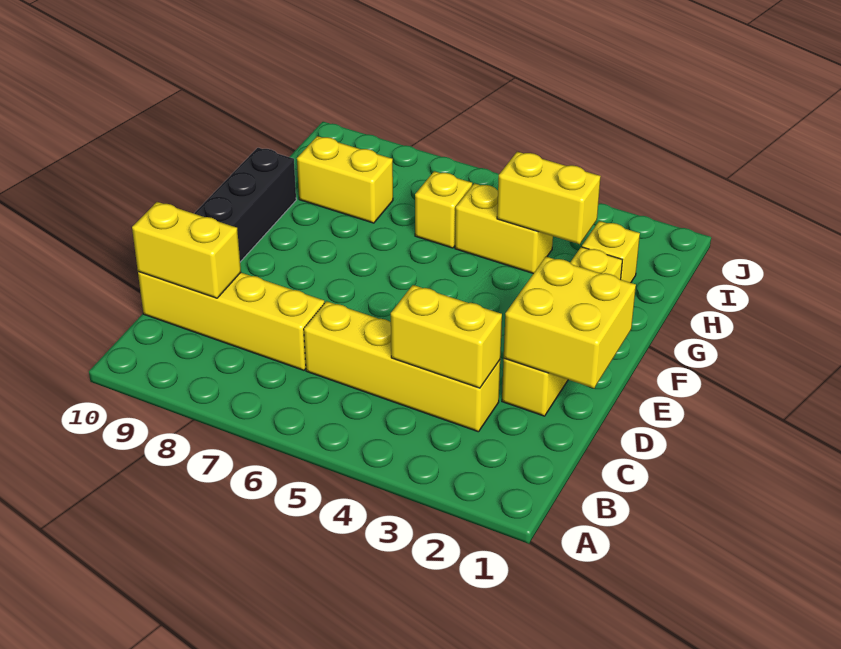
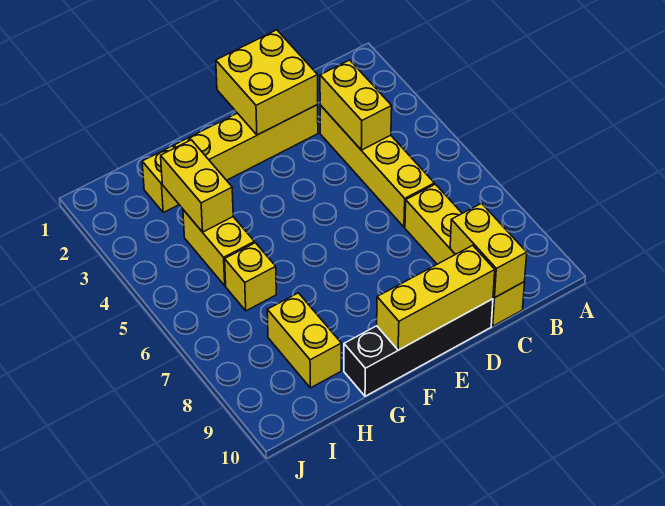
none -> yellow brick D10:F10 level 2

